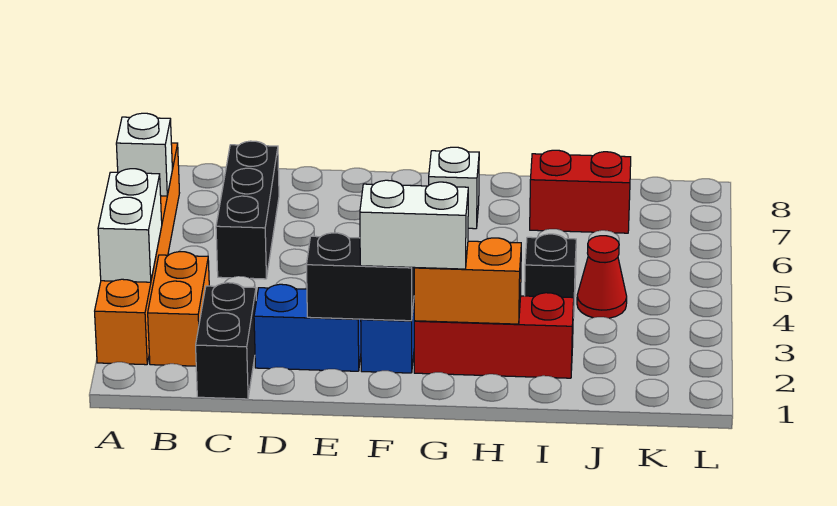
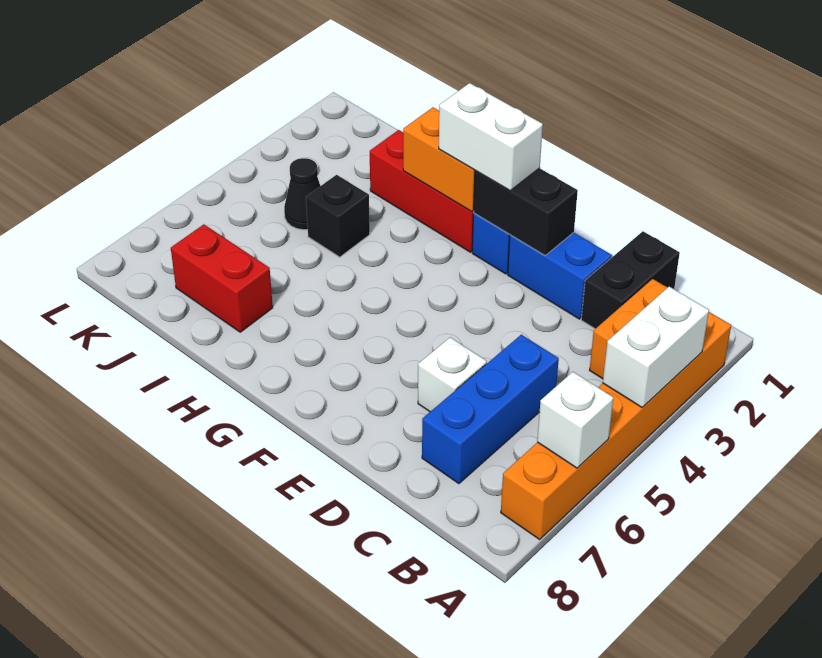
black brick C5:C7 level 1 -> blue brick C5:C7 level 1
white brick G7 level 1 -> white brick D6 level 1
red cone J4 level 1 -> black cone J4 level 1

